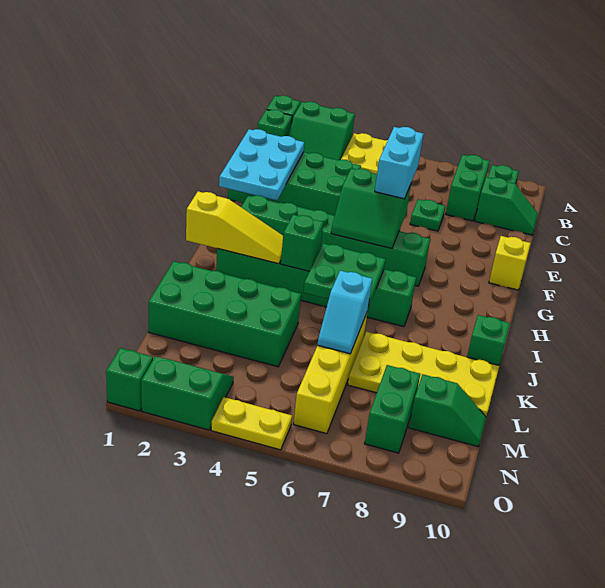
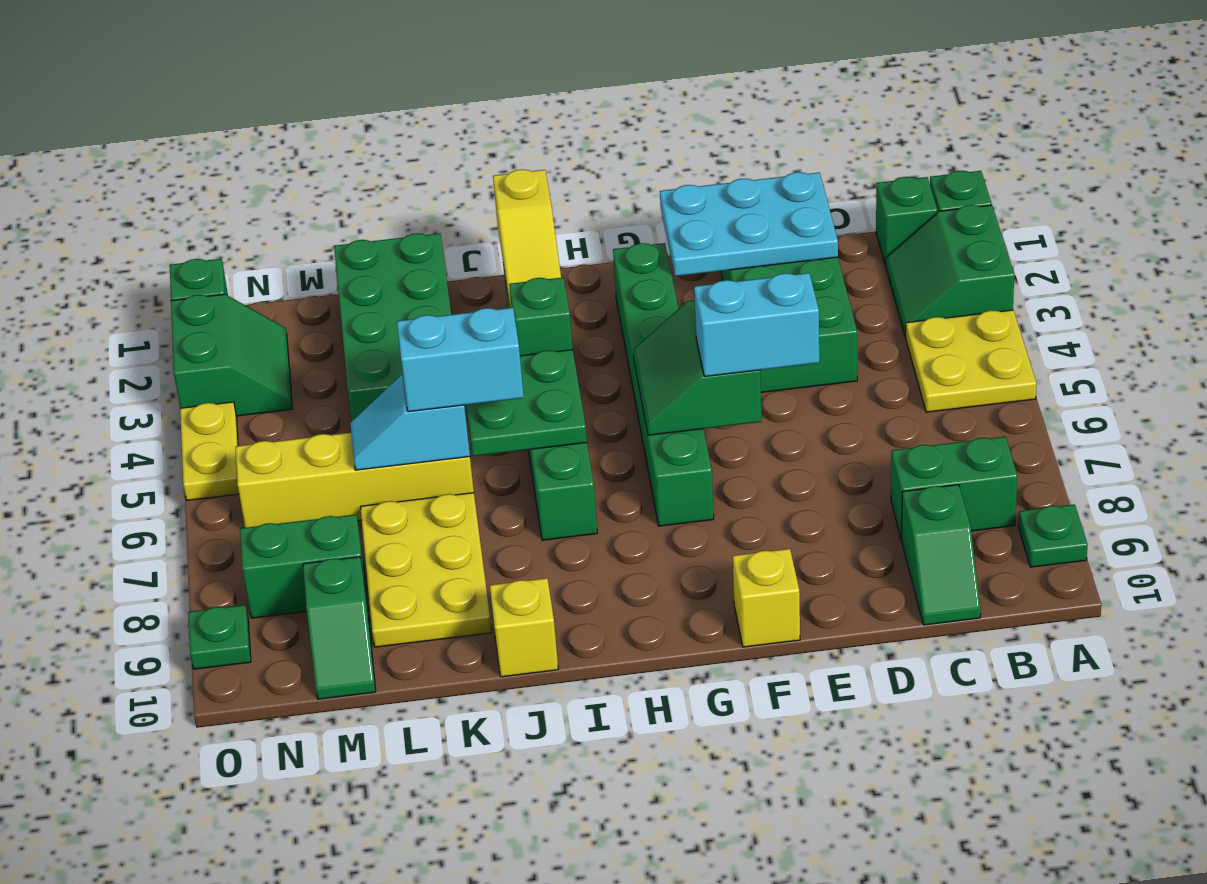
green plate D7 level 1 -> green plate O9 level 1
none -> cyan brick J6:K6 level 3
green brick J10 level 1 -> yellow brick J10 level 1
yellow plate K7:L10 level 1 -> yellow plate K7:L9 level 1

